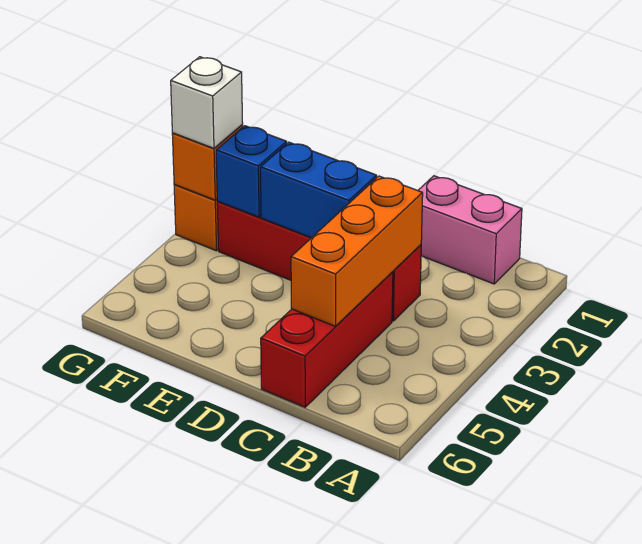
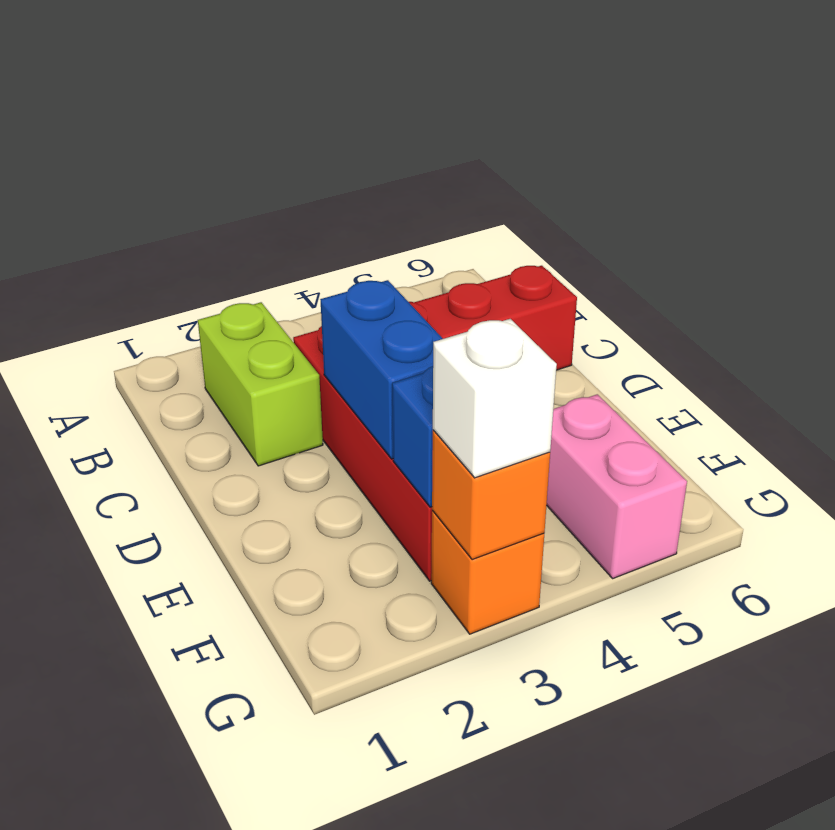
pink brick B1:C1 level 1 -> pink brick F5:G5 level 1
none -> lime brick B2:C2 level 1
orange brick C3:C5 level 2 -> none

